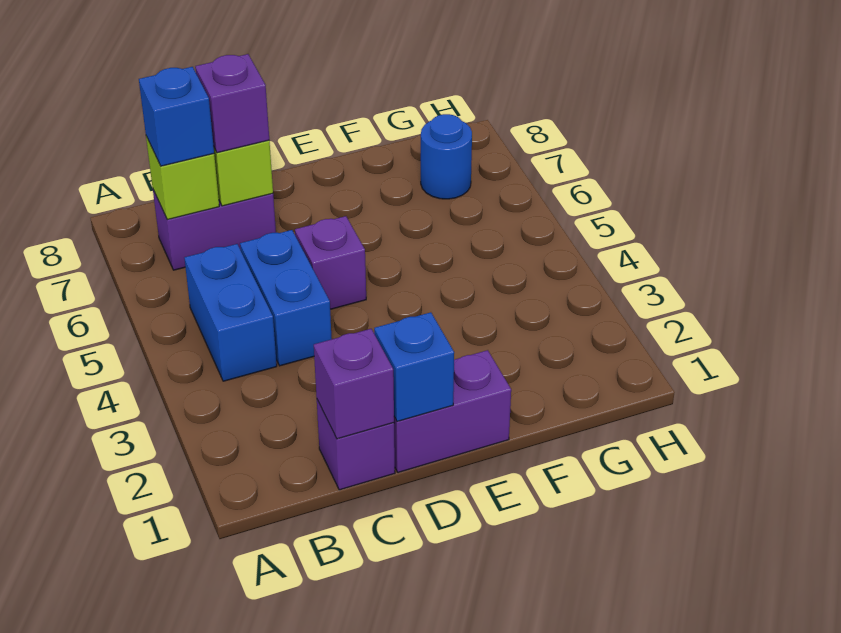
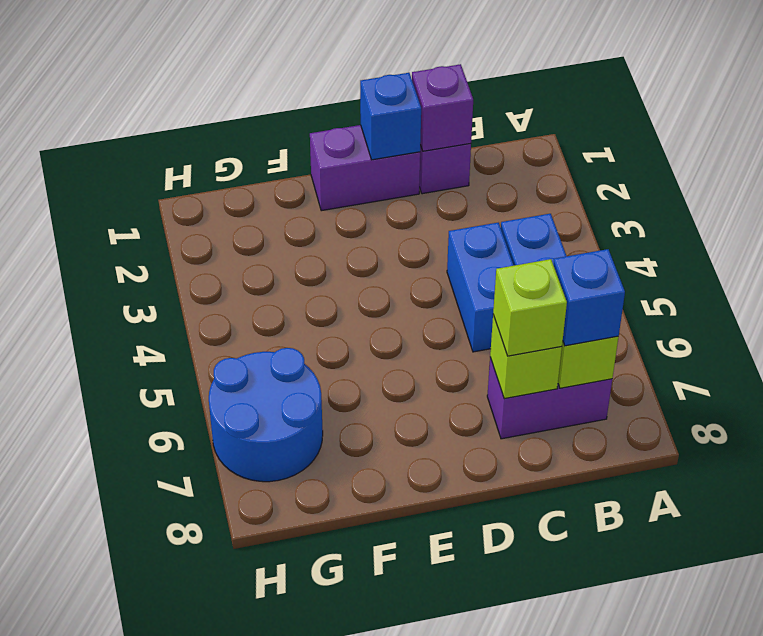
purple brick C7 level 3 -> lime brick C7 level 3
purple brick D5 level 1 -> none
blue round brick G7 level 1 -> blue round brick G6:H7 level 1

